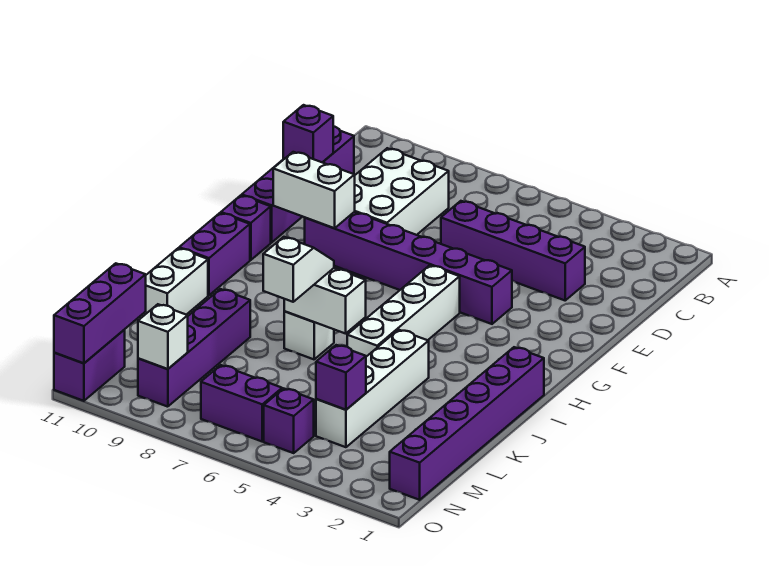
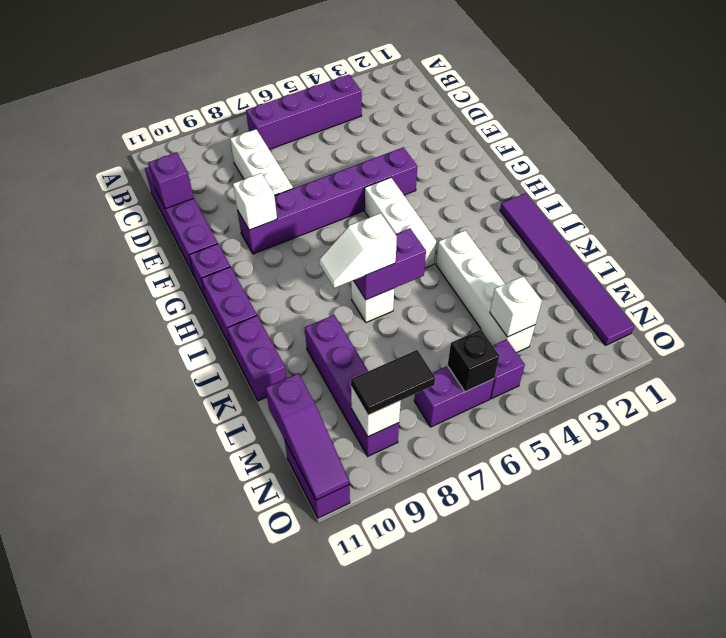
white brick C8:E9 level 1 -> white brick C8:E8 level 1
purple brick D3:D6 level 1 -> purple brick B4:B7 level 1
white brick F9:F10 level 2 -> white brick F9 level 2
white brick G5:J5 level 1 -> white brick G5:I5 level 1
purple brick I1:N1 level 1 -> purple tile I1:N1 level 1
white brick J6:J7 level 2 -> purple brick J6:J7 level 2
white slope J7:K7 level 3 top K -> white slope J7:J8 level 3 top 7
white brick J11:K11 level 1 -> purple brick J11:K11 level 1
purple brick M4 level 2 -> white brick M4 level 2
purple brick M11:O11 level 2 -> purple slope M11:O11 level 2 top M
none -> black brick N6 level 2
none -> black tile N8:N9 level 3

